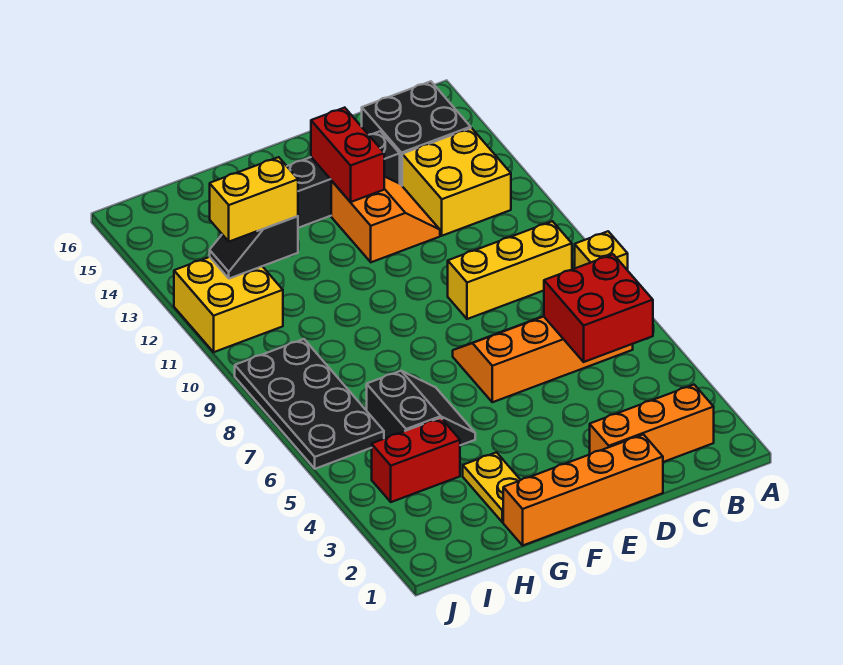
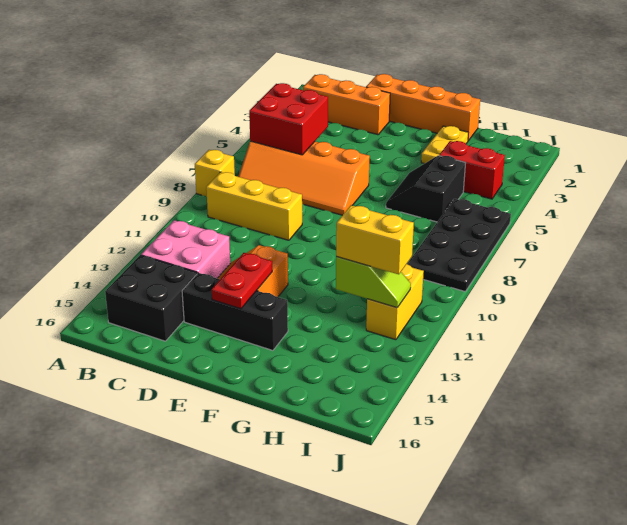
yellow brick B12:C13 level 1 -> pink brick B12:C13 level 1
red brick E13:E14 level 2 -> red plate E13:E14 level 2
black slope H12:I12 level 2 top H -> lime slope H12:I12 level 2 top H
yellow brick I11:J12 level 1 -> yellow brick I11:I12 level 1

